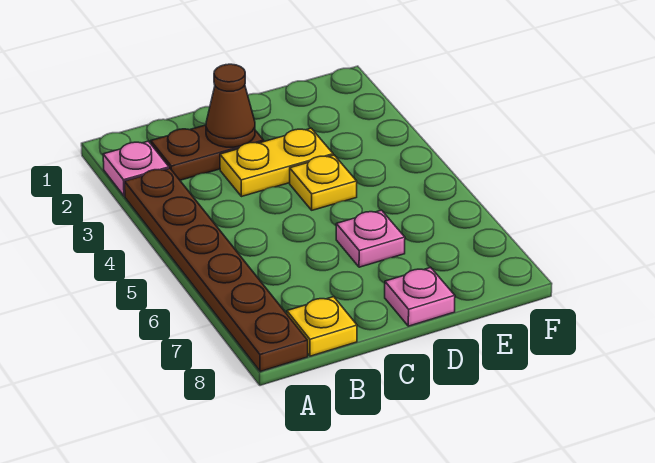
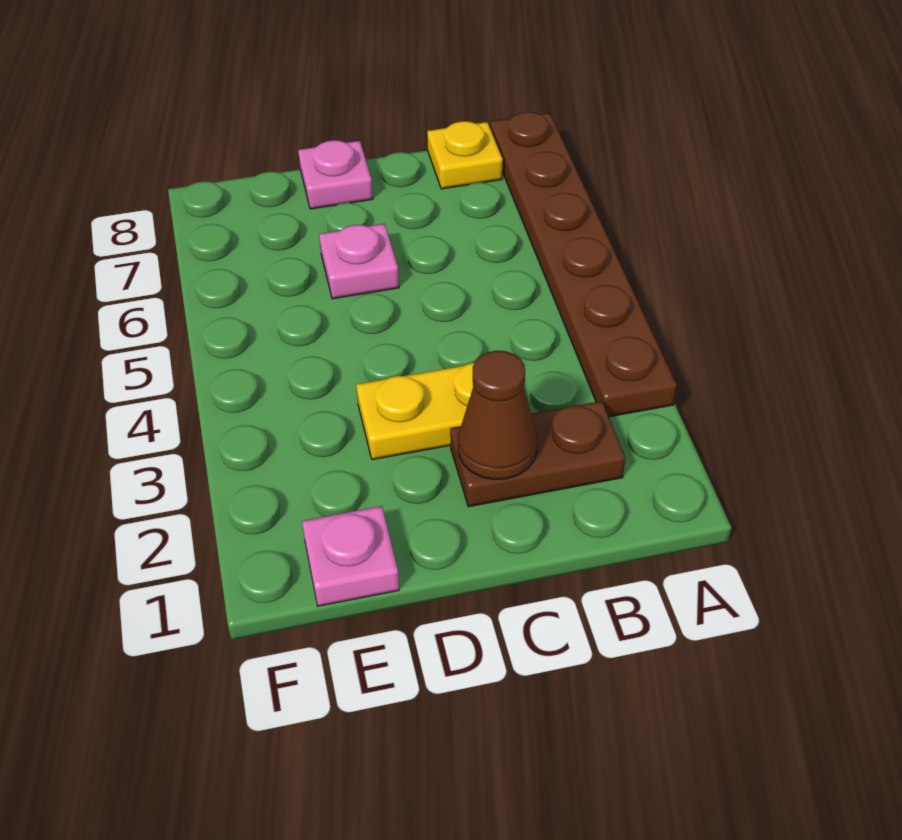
pink plate A2 level 1 -> pink plate E1 level 1
yellow plate D4 level 1 -> none

